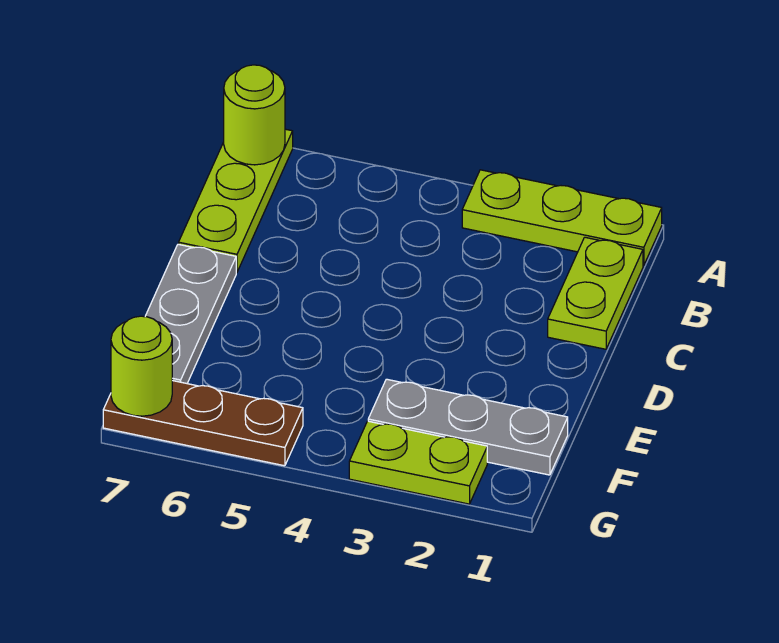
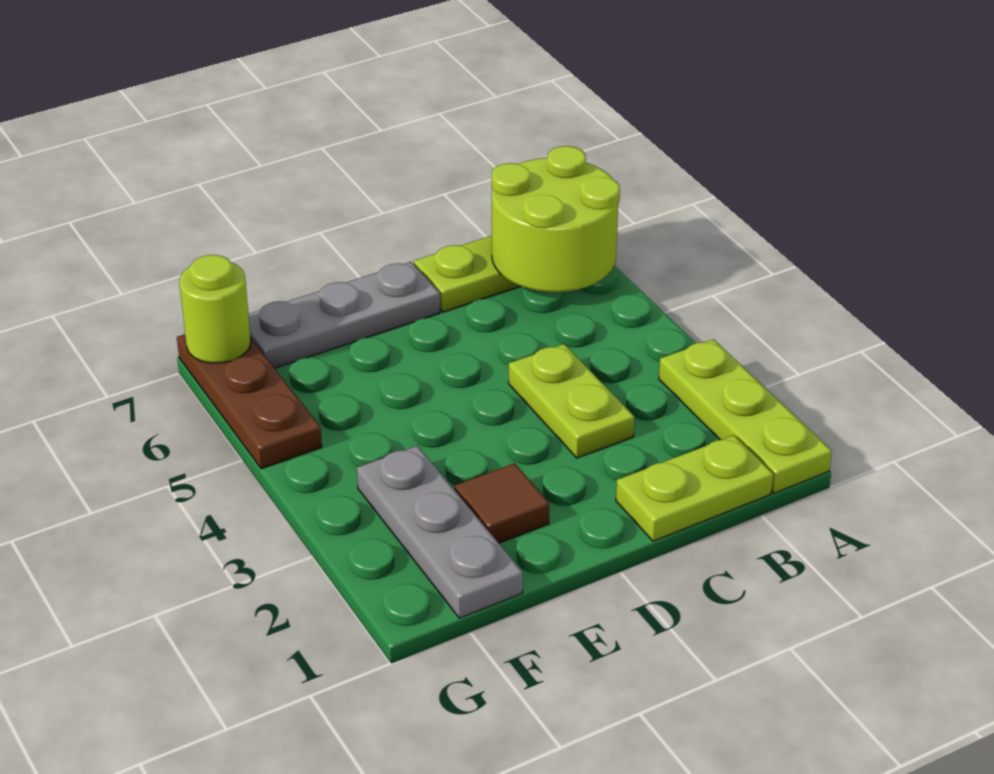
lime round brick A7 level 2 -> lime round brick A6:B7 level 2
none -> brown tile E2 level 1
lime plate G2:G3 level 1 -> lime plate C3:C4 level 1

